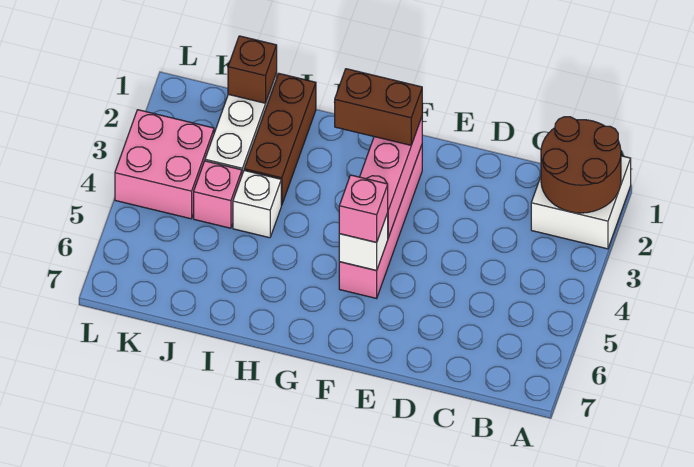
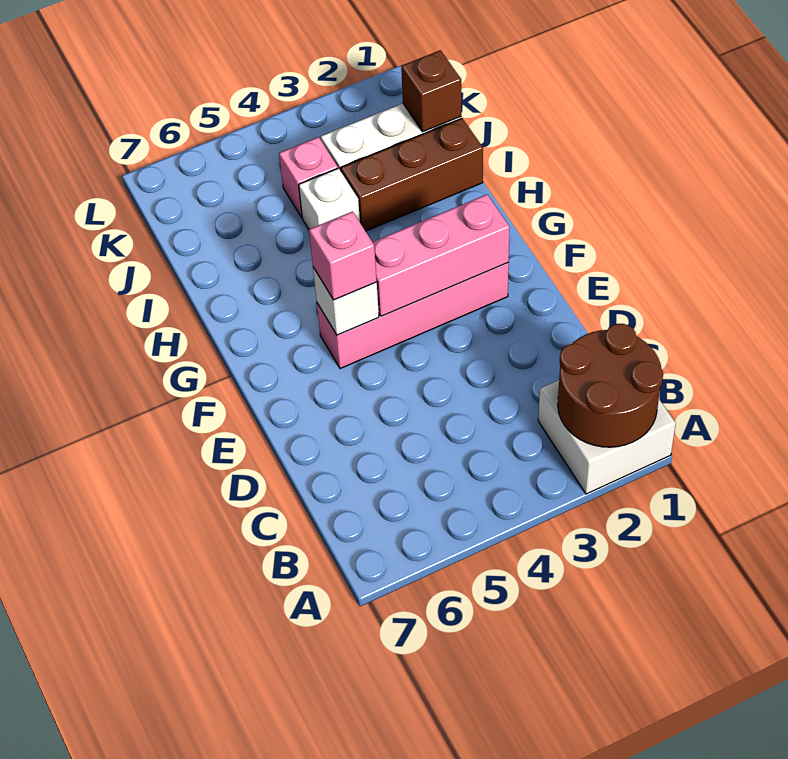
brown brick F2:G2 level 3 -> none
pink brick K3:L4 level 1 -> none

